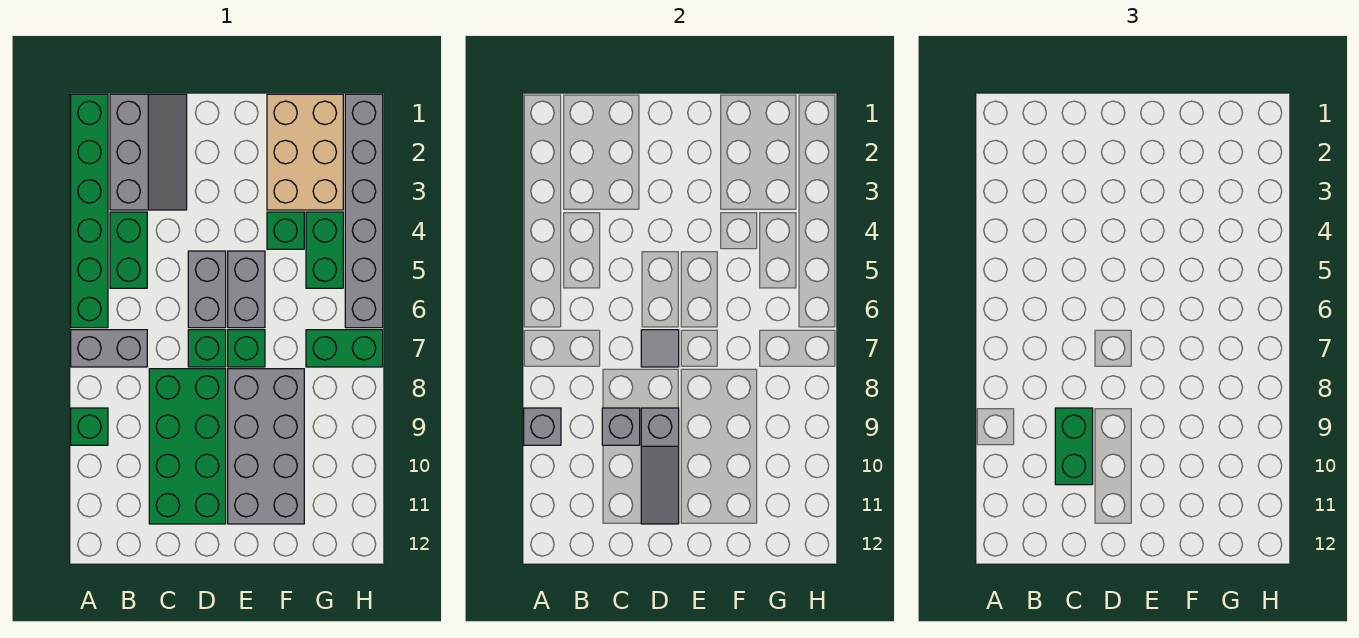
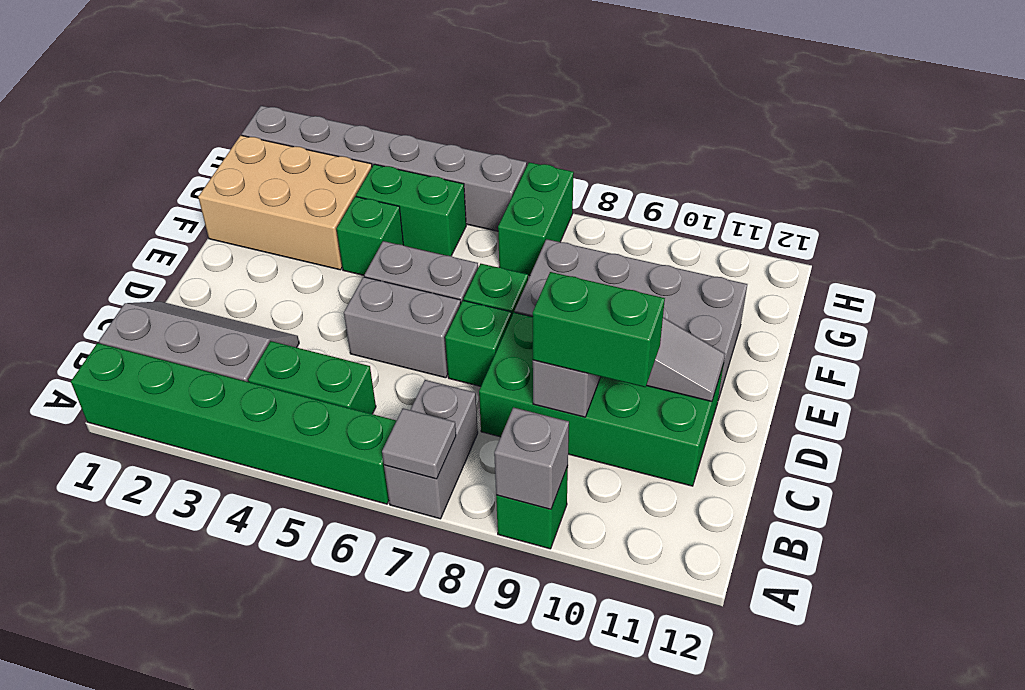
grey tile D7 level 2 -> grey tile A7 level 2

